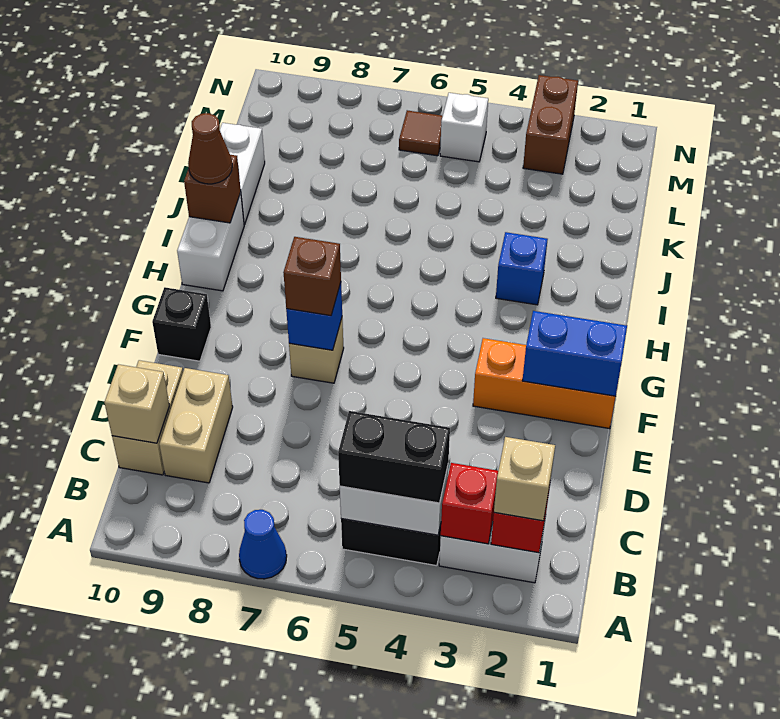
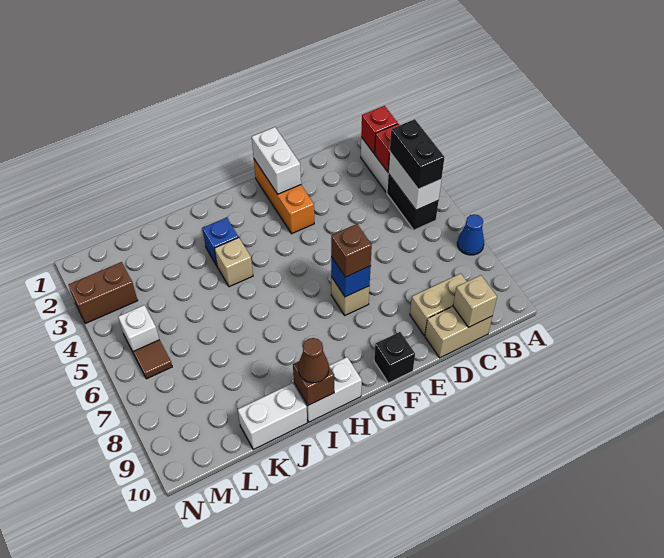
tan brick B2 level 3 -> tan brick I4 level 1
blue brick F1:F2 level 2 -> white brick F1:F2 level 2

